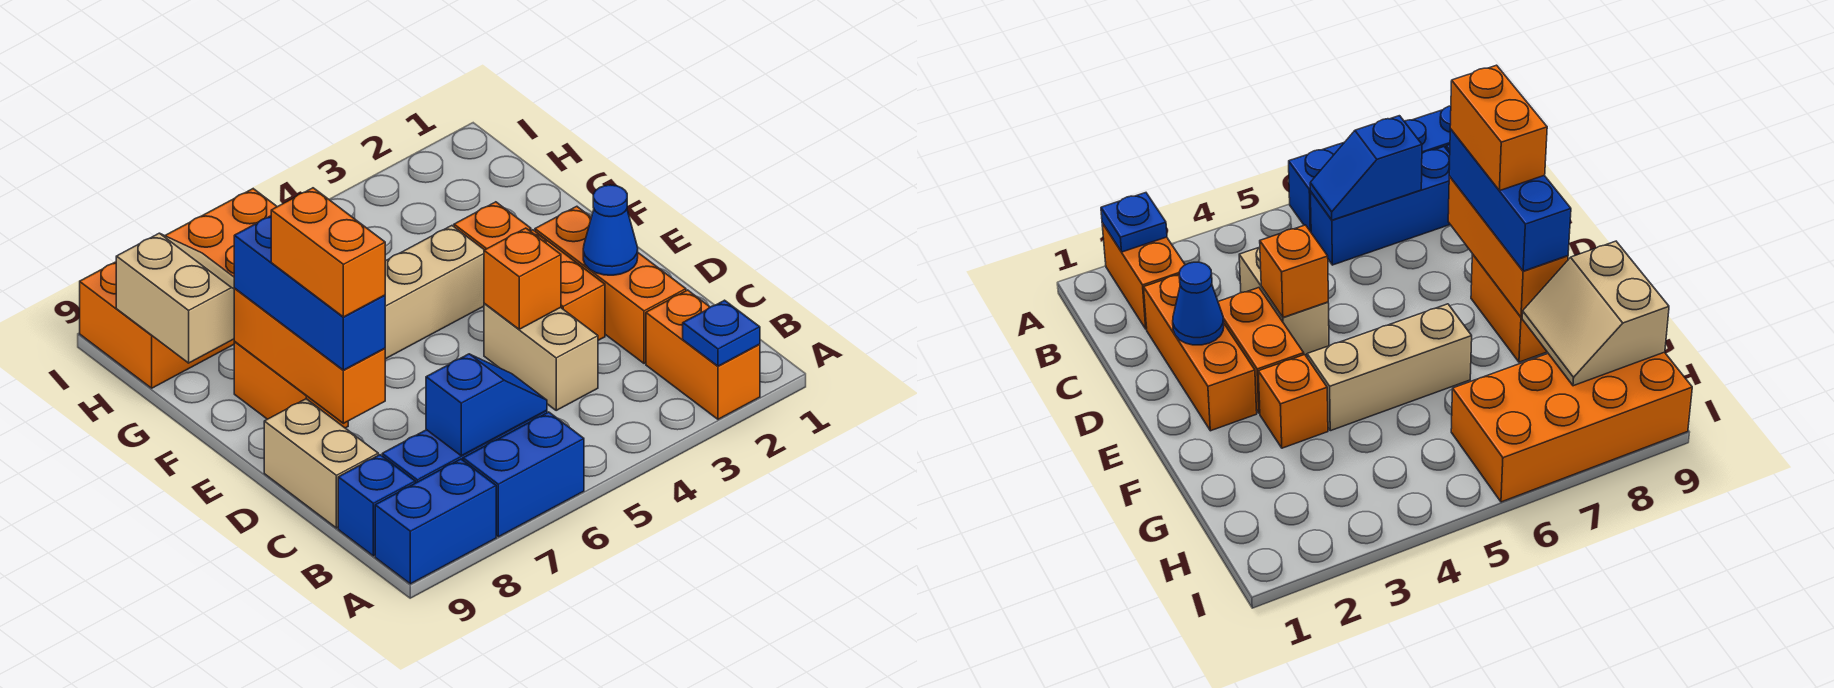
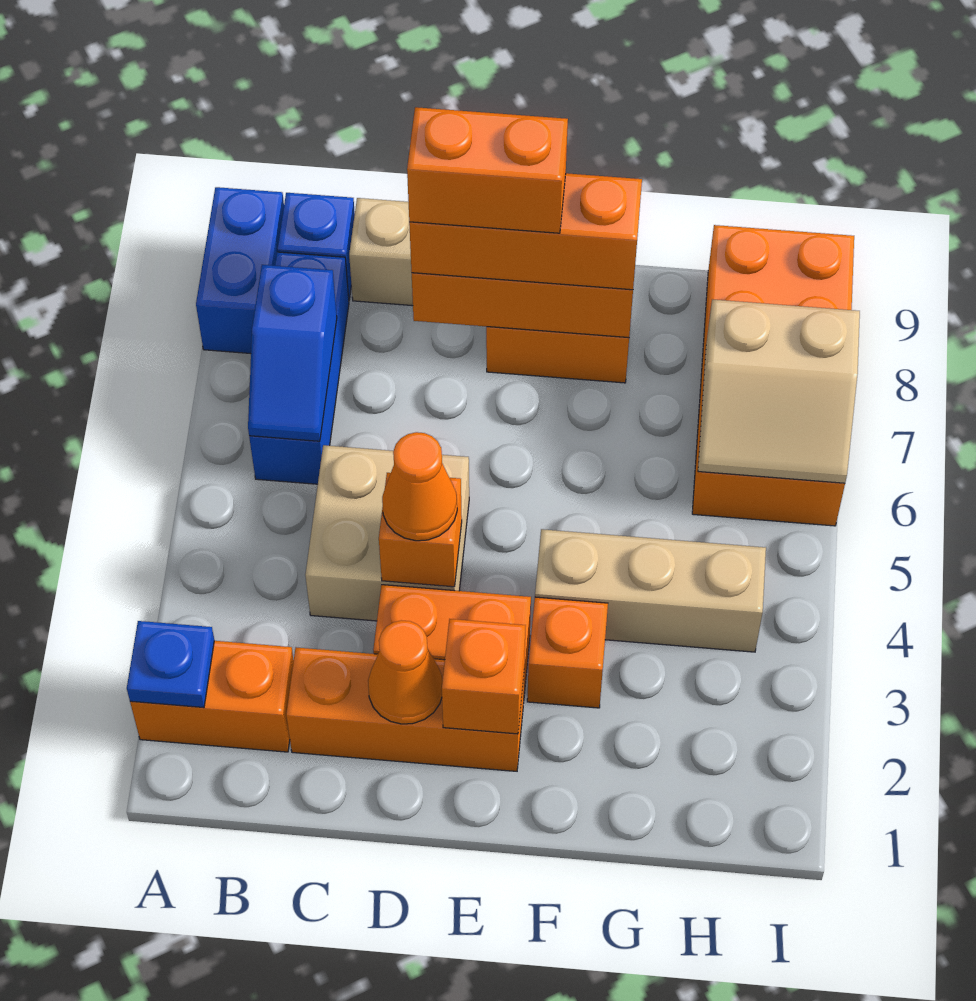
blue brick A6:A7 level 1 -> none
tan brick C4:D4 level 1 -> tan brick C4:D5 level 1
blue cone D2 level 2 -> orange cone D2 level 2
none -> orange cone D4 level 3
blue brick D8:F8 level 3 -> orange brick D8:F8 level 3
none -> orange brick E2 level 2
tan brick F4:F6 level 1 -> tan brick F4:H4 level 1
tan slope G8:H9 level 2 top 9 -> tan slope H6:I7 level 2 top 7

